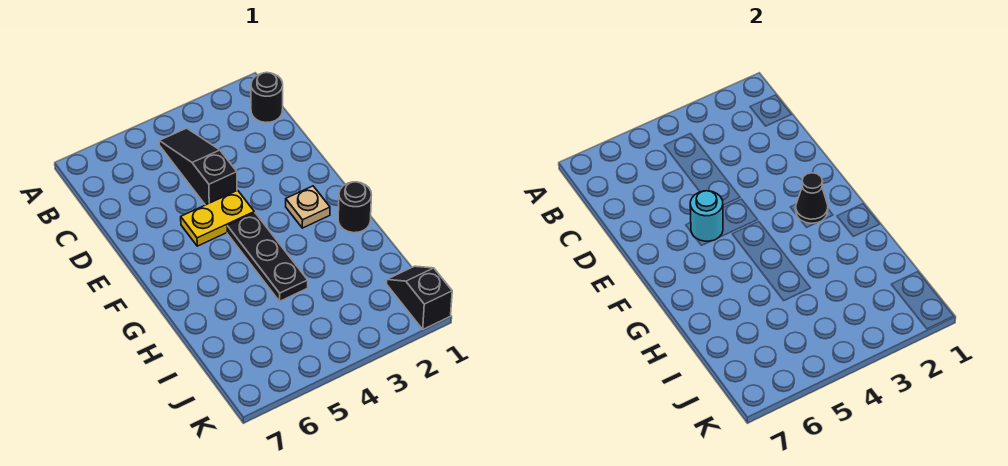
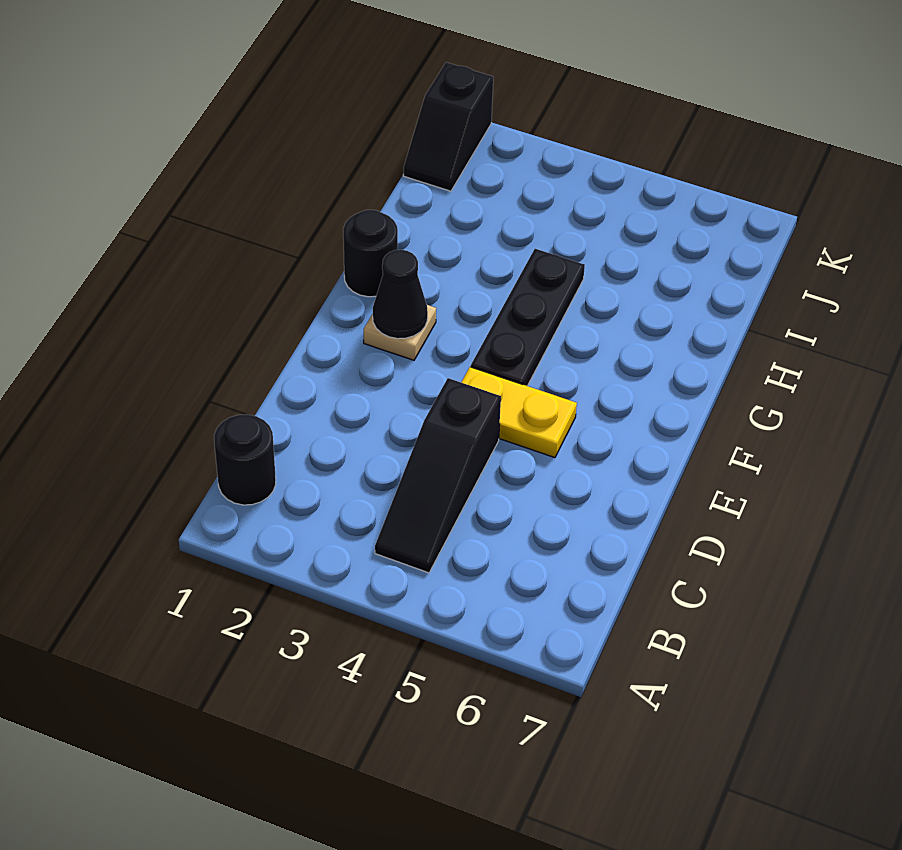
cyan round brick E5 level 2 -> none

